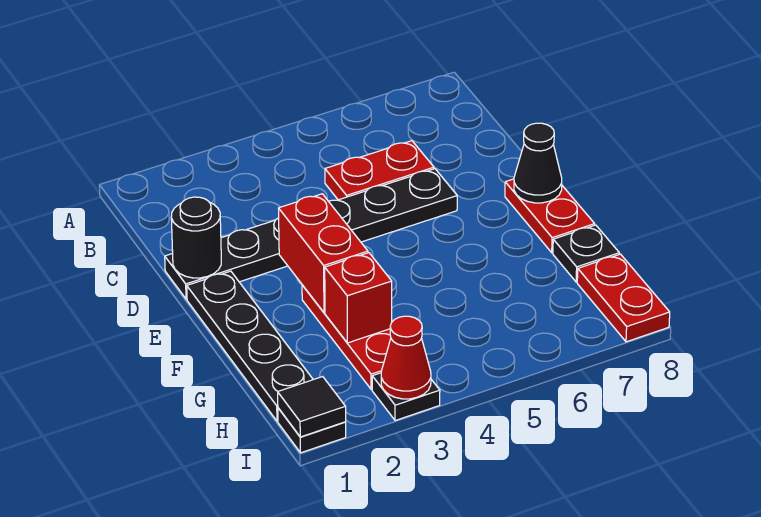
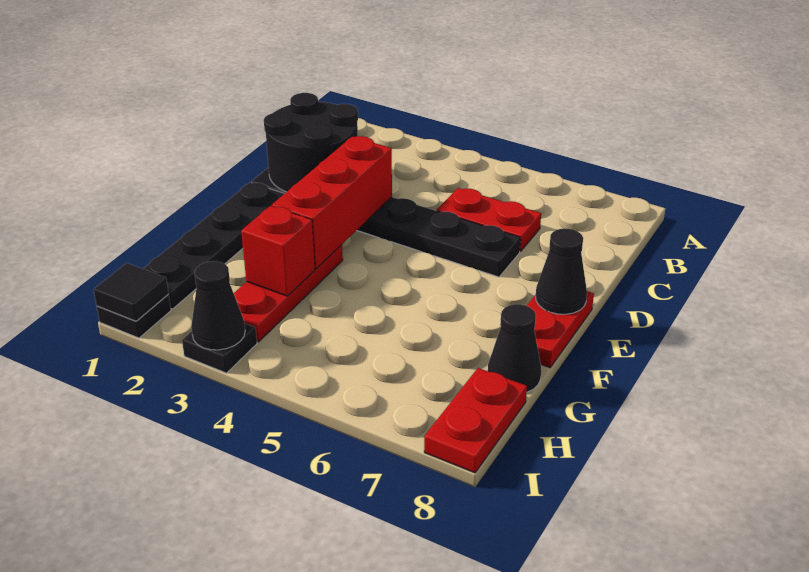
black round brick D1 level 2 -> black round brick C1:D2 level 2
red brick E3:F3 level 2 -> red brick D3:F3 level 2
black plate G8 level 1 -> black cone G8 level 1
red cone I3 level 2 -> black cone I3 level 2

